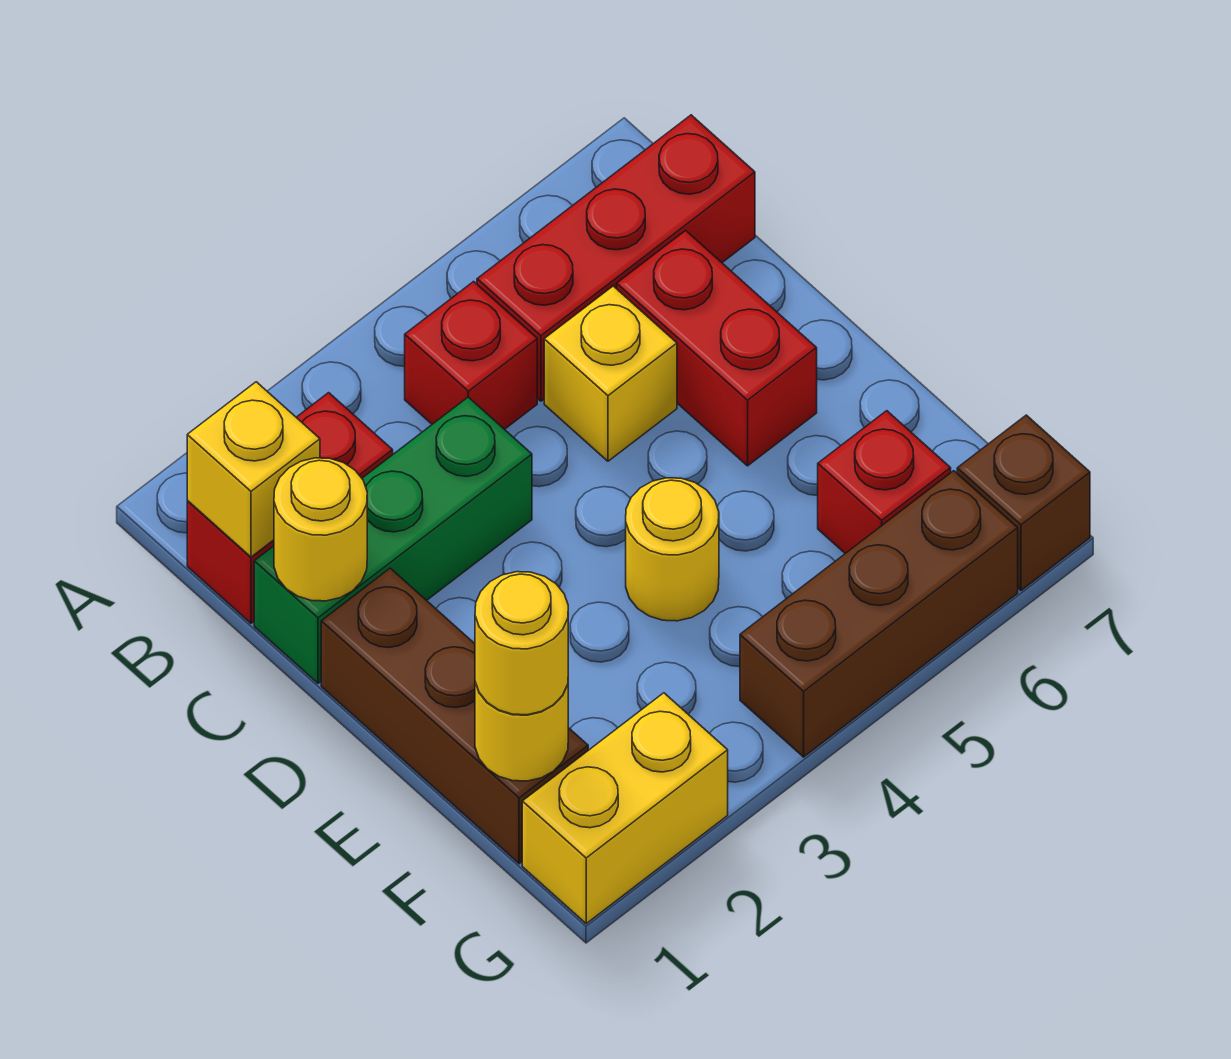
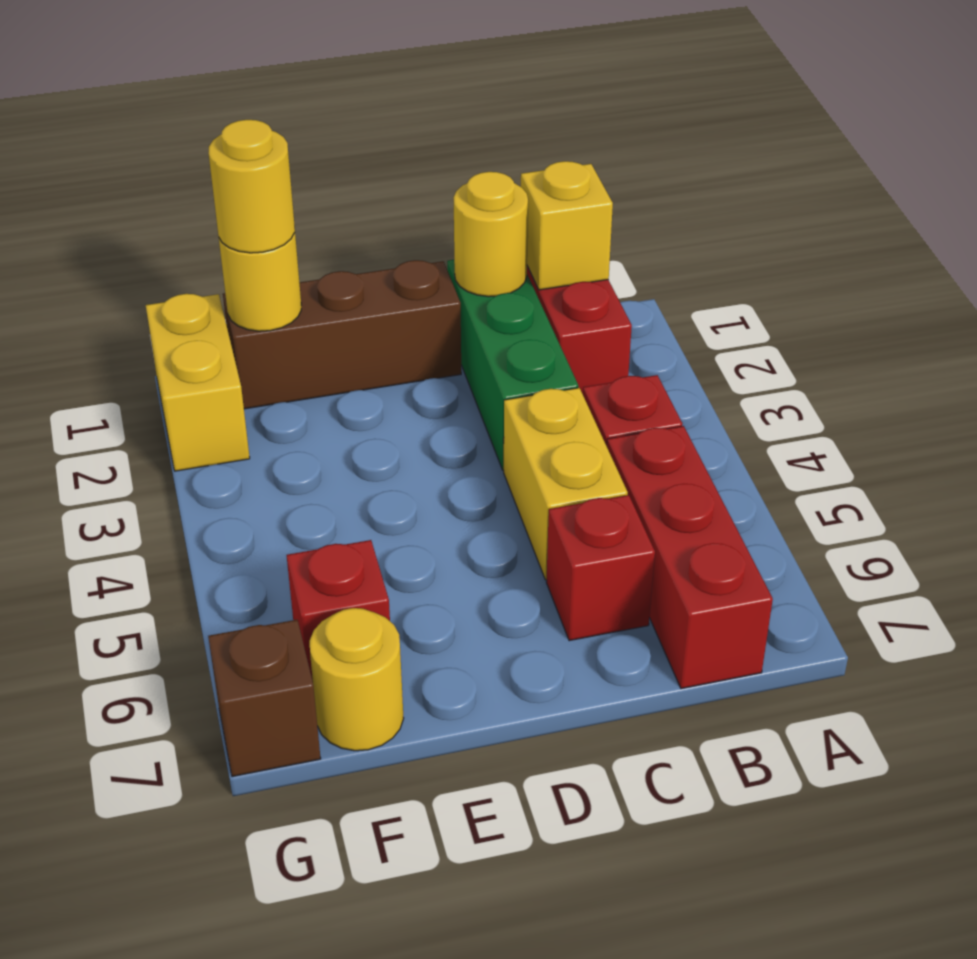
yellow brick C5 level 1 -> yellow brick C4:C5 level 1
red brick C6:D6 level 1 -> red brick C6 level 1
yellow round brick E4 level 1 -> yellow round brick F7 level 1
brown brick G4:G6 level 1 -> none

